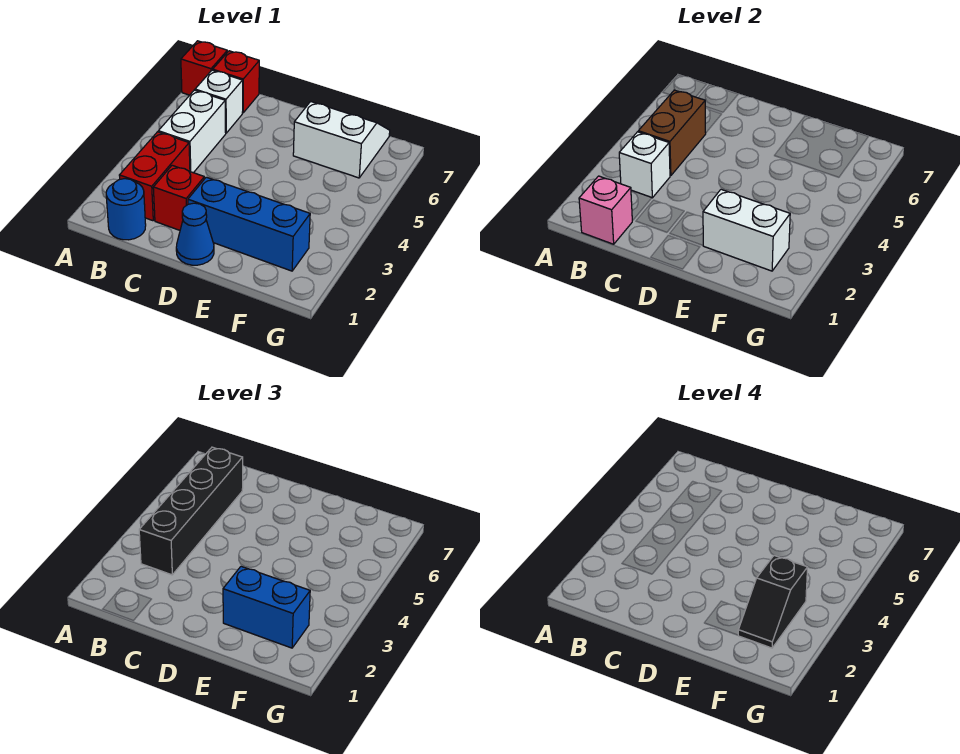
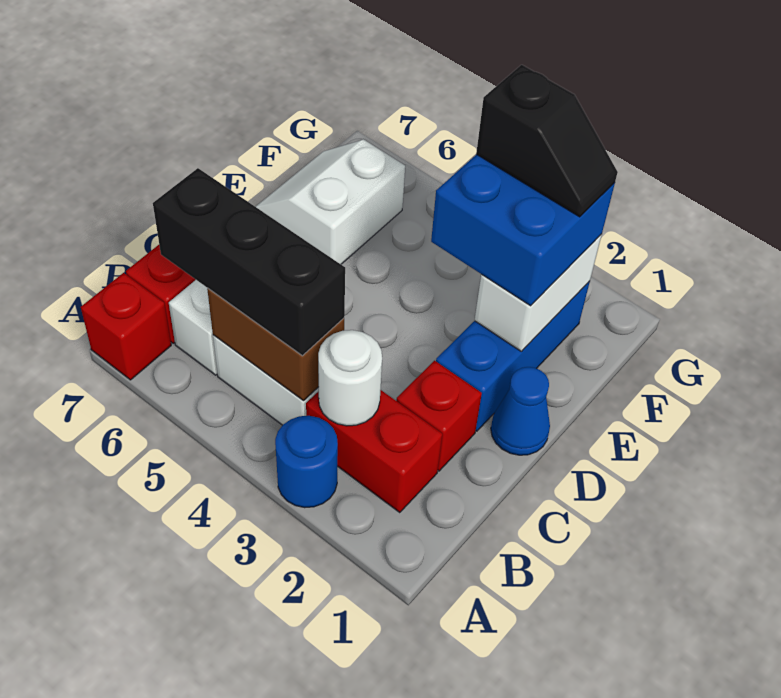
blue round brick B1 level 1 -> blue round brick A3 level 1
pink brick B1 level 2 -> none
white brick B3 level 2 -> white round brick B3 level 2
black brick B3:B6 level 3 -> black brick B4:B6 level 3
blue brick E2:F2 level 3 -> blue brick E2:F3 level 3

